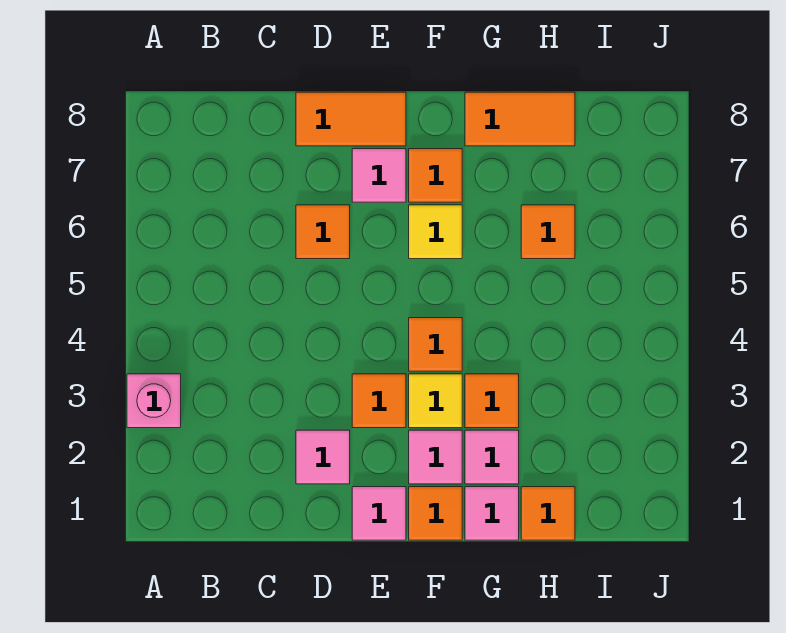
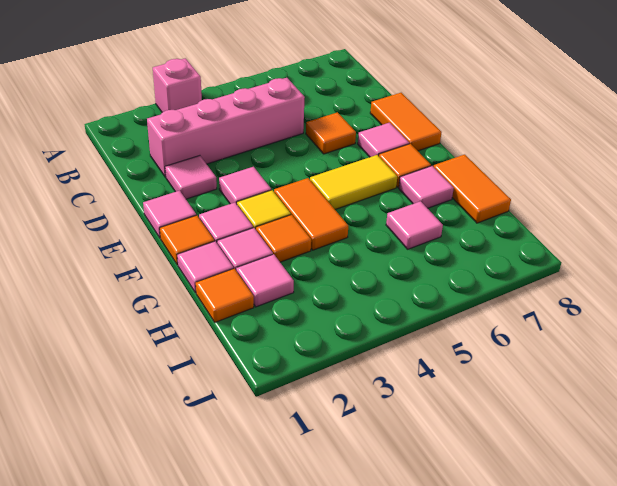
none -> pink brick C2:C5 level 1
orange tile E3 level 1 -> pink tile E3 level 1
orange tile F4 level 1 -> orange tile F4:G4 level 1
yellow tile F6 level 1 -> yellow tile F5:F6 level 1
none -> pink tile G7 level 1
none -> pink tile H2 level 1
orange tile H6 level 1 -> pink tile H6 level 1

